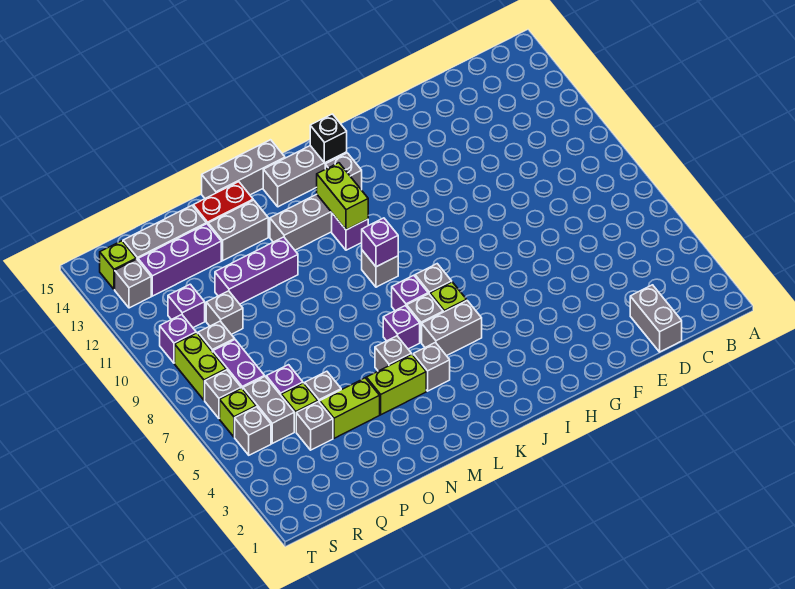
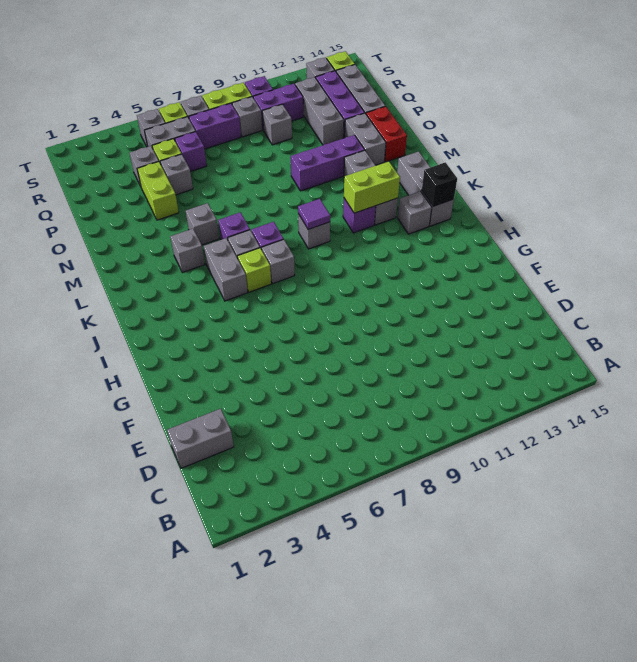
purple brick K9 level 2 -> purple tile K9 level 2
grey brick L15:N15 level 1 -> grey brick P12:R12 level 1
lime brick M4:N4 level 1 -> none
purple brick N11:P11 level 1 -> purple brick N10:N12 level 1
purple brick R11 level 1 -> purple brick R10:R11 level 1

